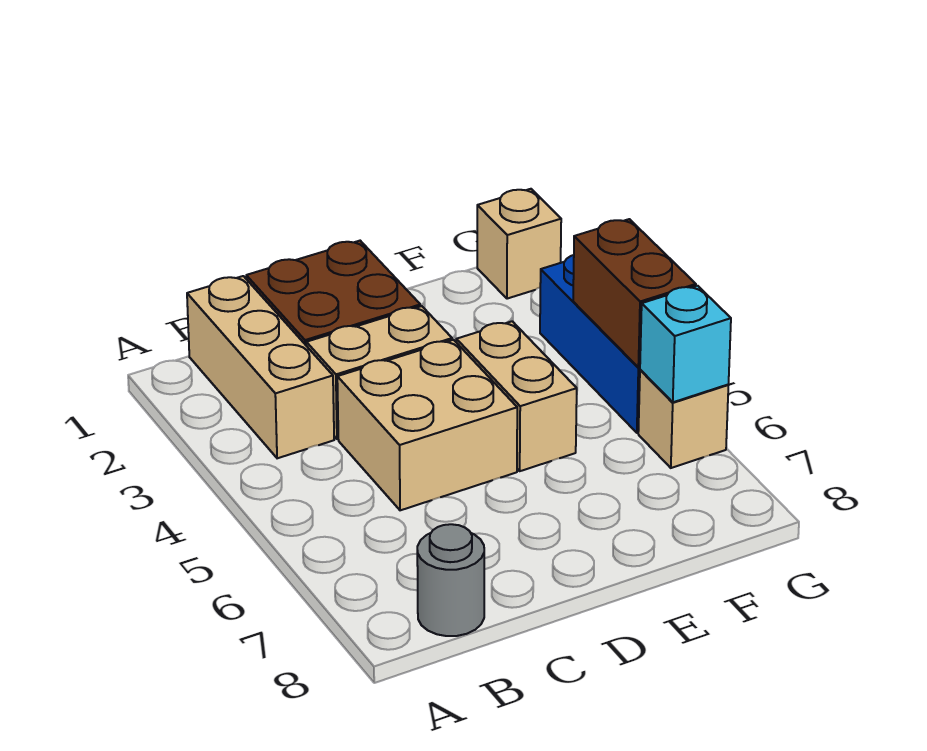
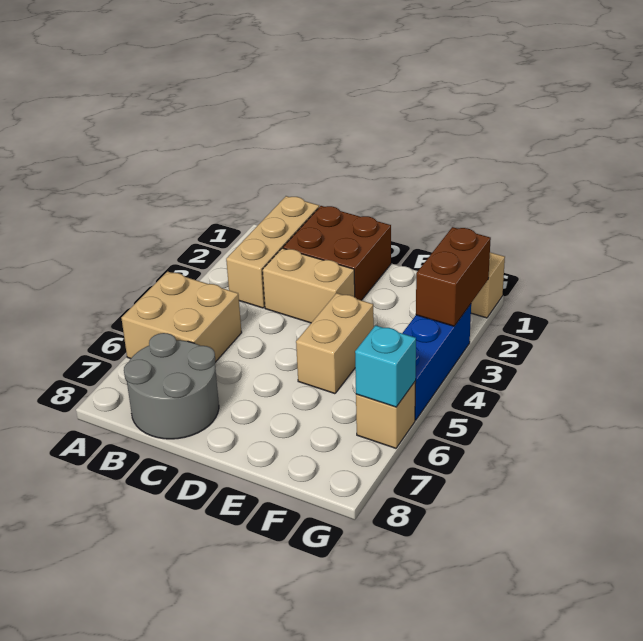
grey round brick B8 level 1 -> grey round brick B7:C8 level 1
tan brick C4:D5 level 1 -> tan brick A5:B6 level 1
brown brick G4:G5 level 2 -> brown brick G2:G3 level 2

